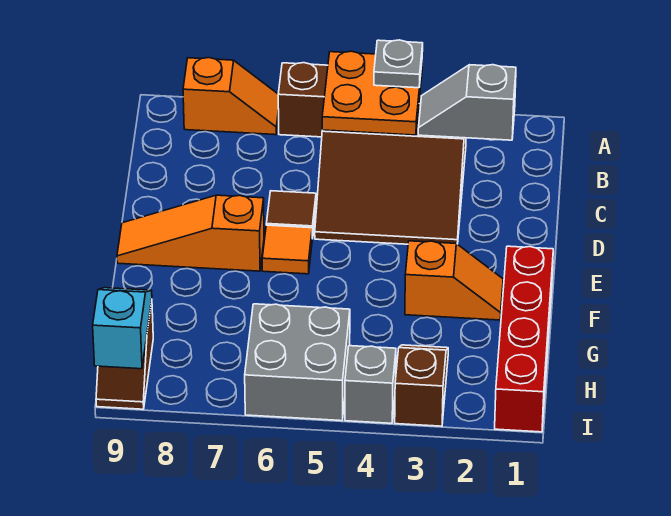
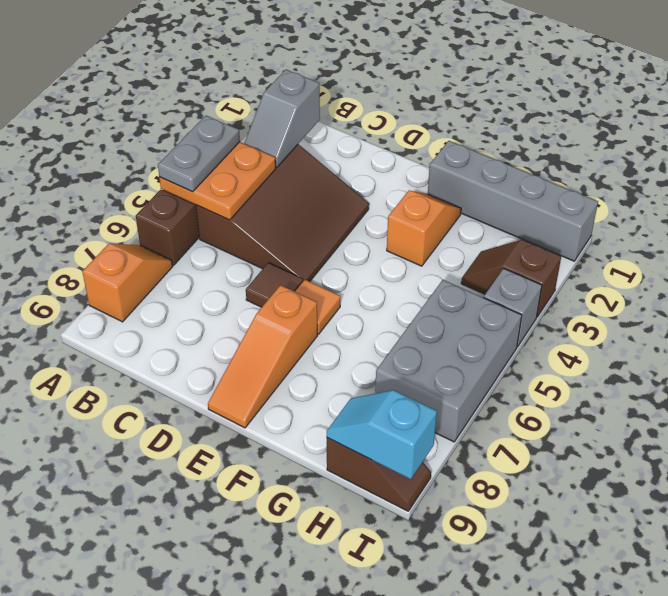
grey plate A4 level 3 -> grey plate A4:A5 level 3
red brick F1:I1 level 1 -> grey brick F1:I1 level 1
grey brick H5:I6 level 1 -> grey brick H5:I7 level 1

